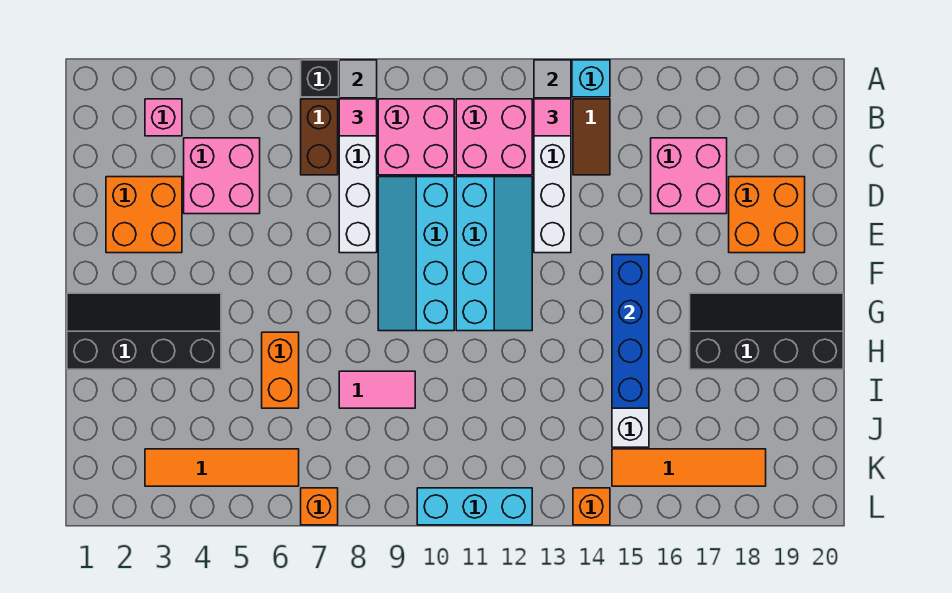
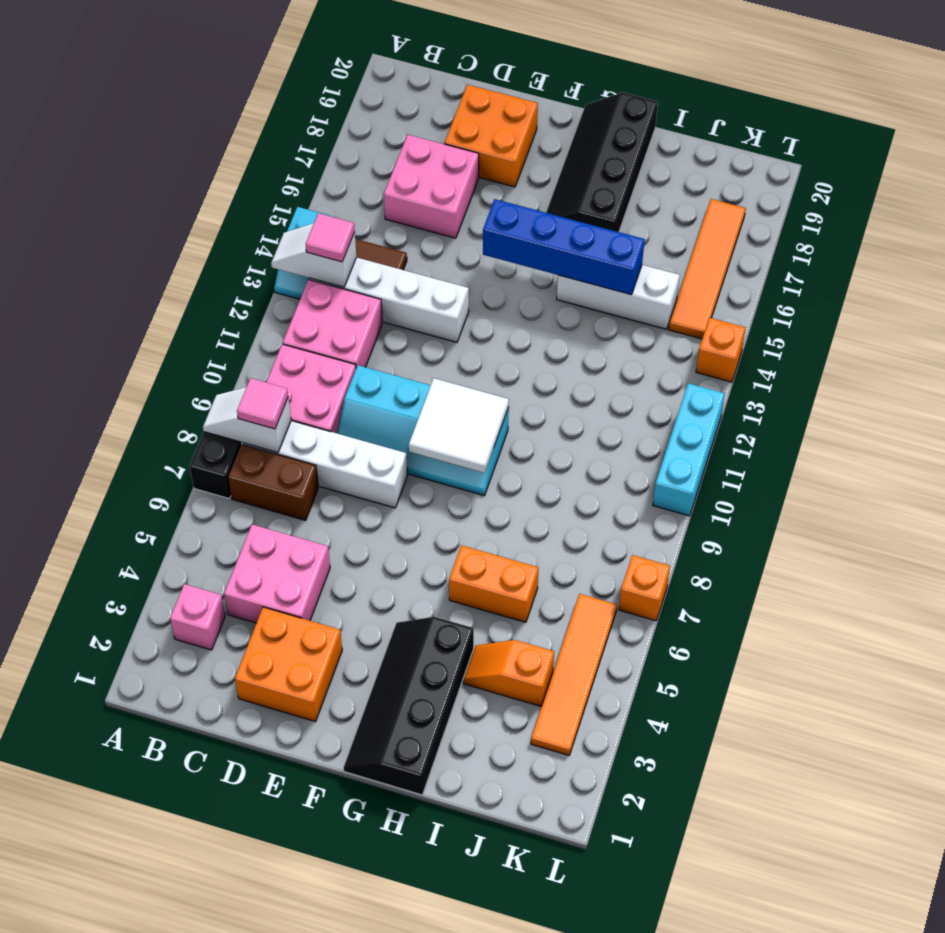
cyan slope D11:G12 level 1 top 11 -> none
none -> white tile F9:G10 level 2
none -> orange slope I4:J4 level 1 top J
pink tile I8:I9 level 1 -> none

